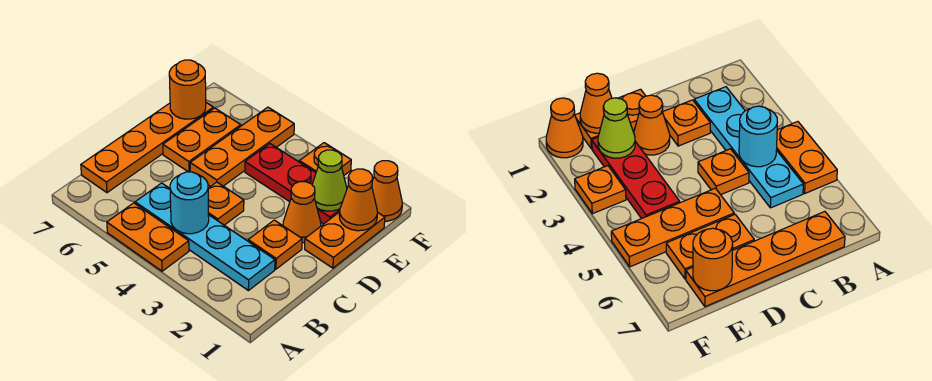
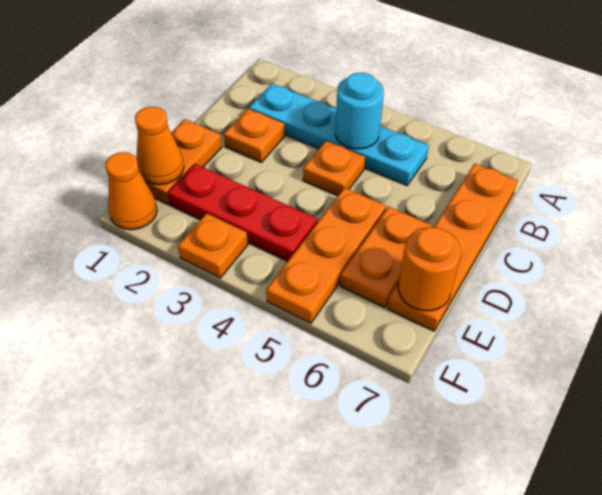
orange plate A4:A5 level 1 -> none
orange cone D2 level 1 -> none
lime cone E2 level 2 -> none

